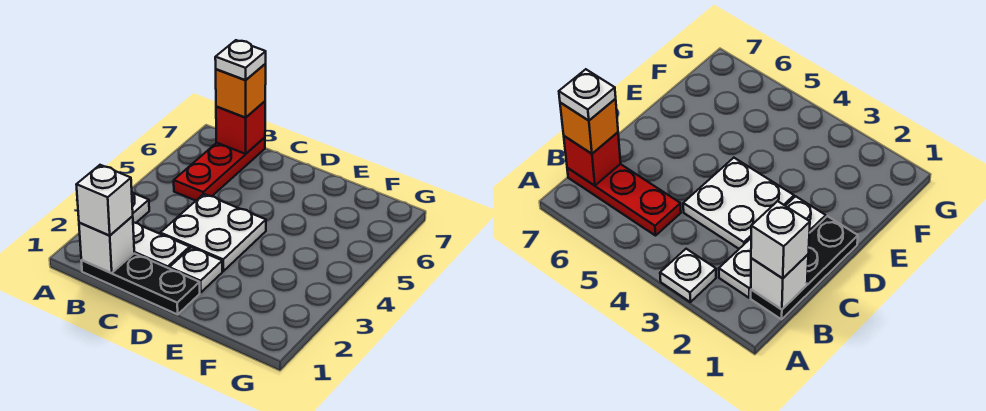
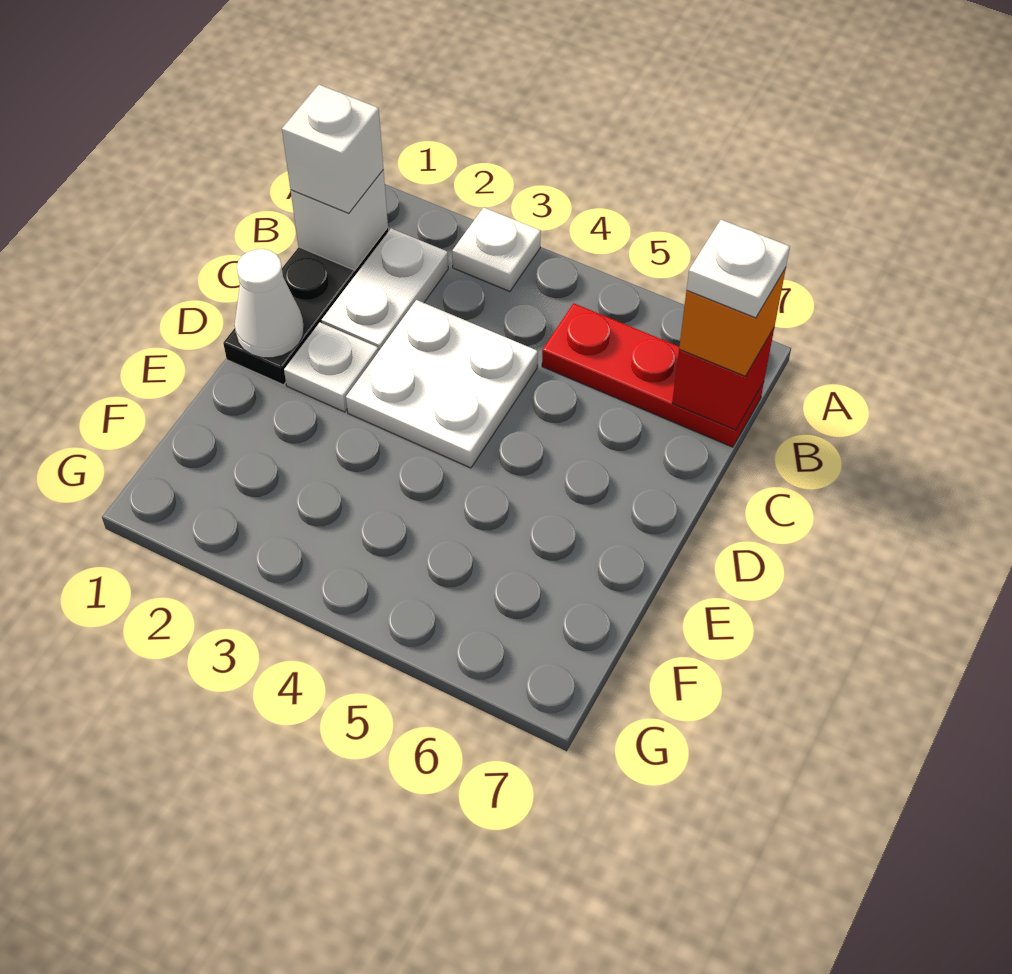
none -> white cone D1 level 2

